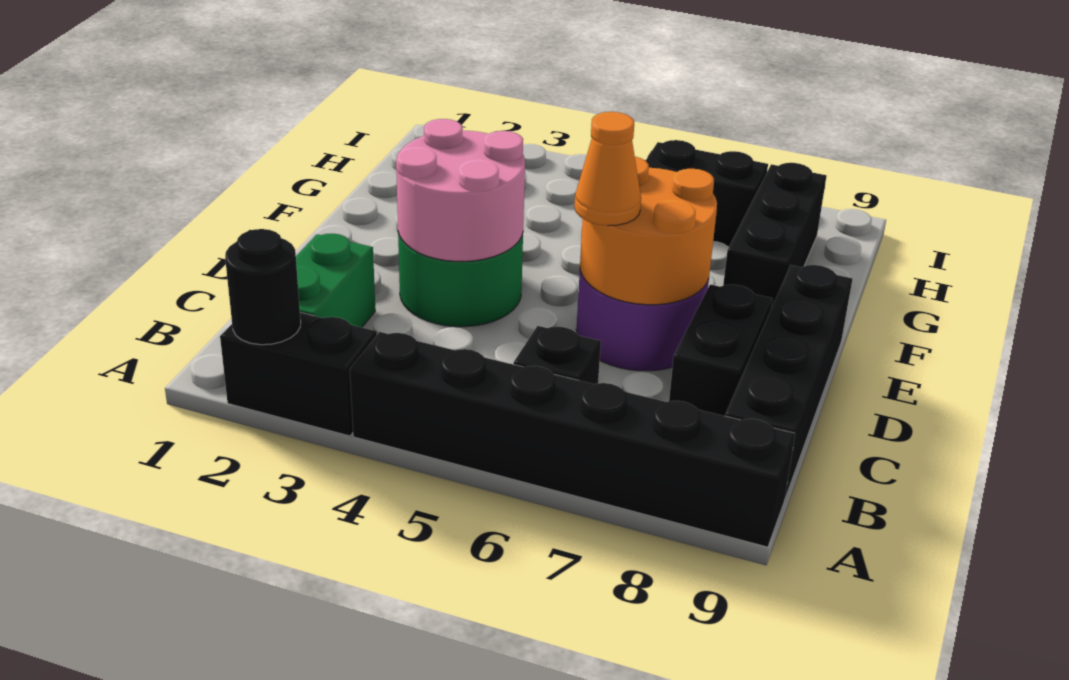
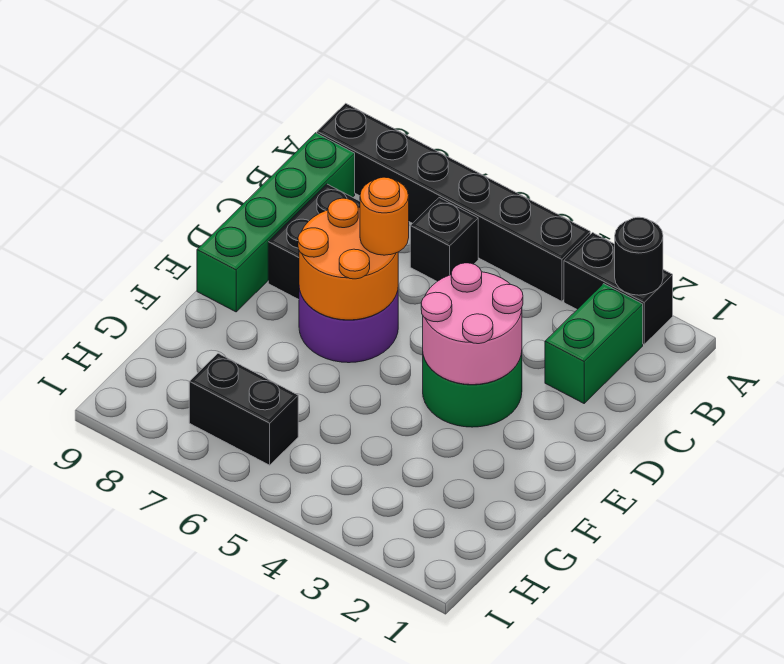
black brick B9:E9 level 1 -> green brick B9:E9 level 1
orange cone D6 level 3 -> orange round brick D6 level 3
black brick F8:H8 level 1 -> none

